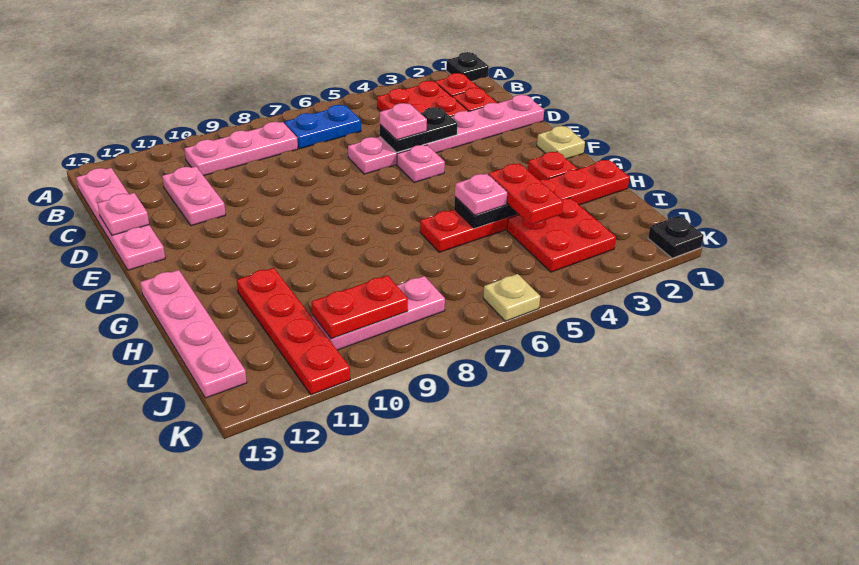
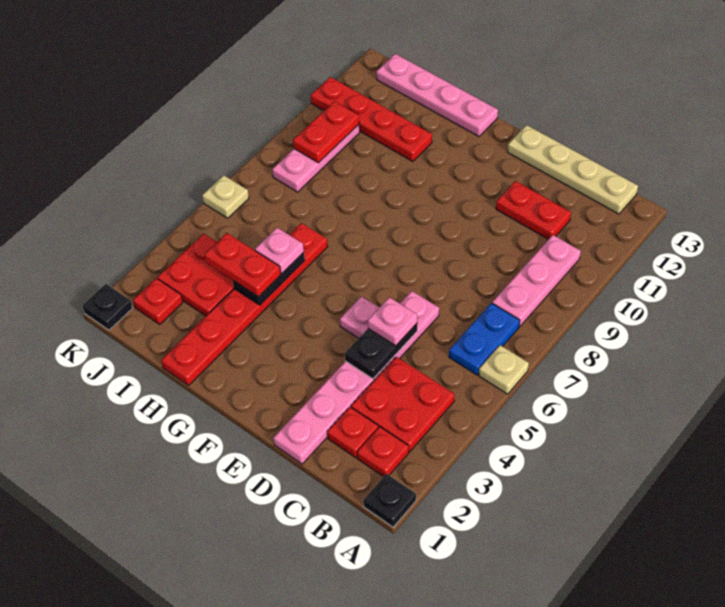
pink plate B13:E13 level 1 -> tan plate B13:E13 level 1
pink plate C11:D11 level 1 -> red plate C11:D11 level 1
pink plate D13 level 2 -> none
tan plate F1 level 1 -> tan plate A6 level 1
red plate G2 level 1 -> red plate J2 level 1

